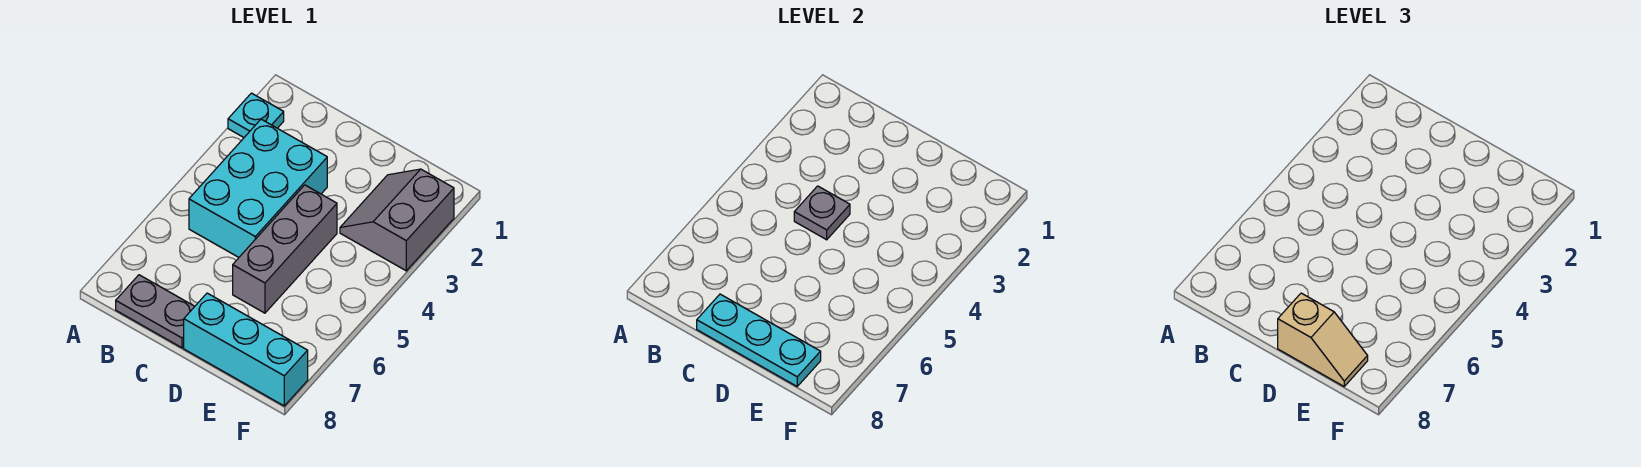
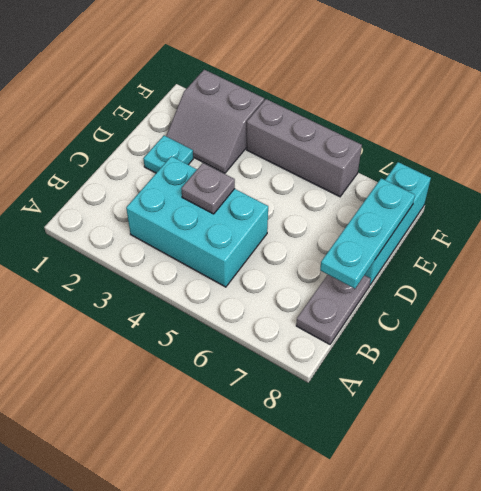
cyan plate A2 level 1 -> cyan plate D2 level 1
grey brick D4:D6 level 1 -> grey brick F4:F6 level 1
tan slope D8:E8 level 3 top D -> none

